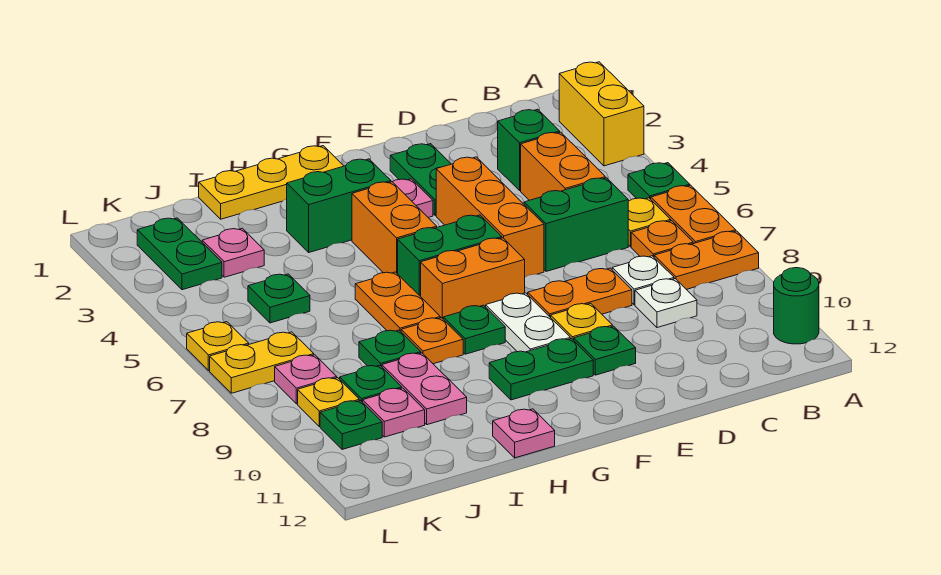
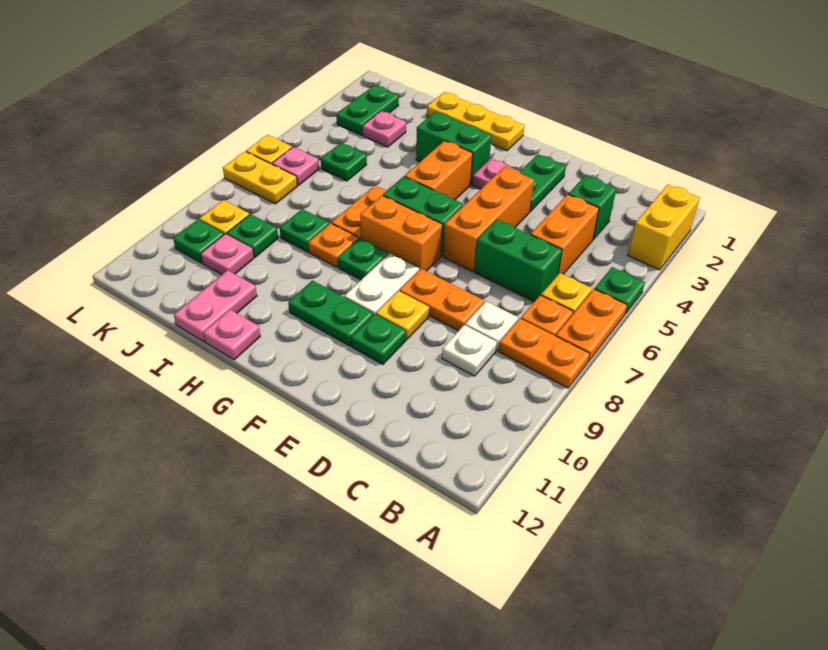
green round brick A11 level 1 -> none
pink plate I9:I10 level 1 -> pink plate I11:I12 level 1
pink plate K8 level 1 -> pink plate K6 level 1

